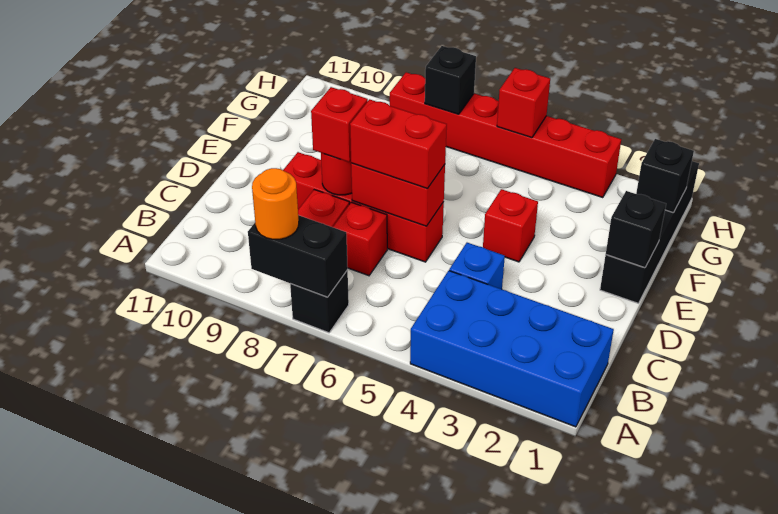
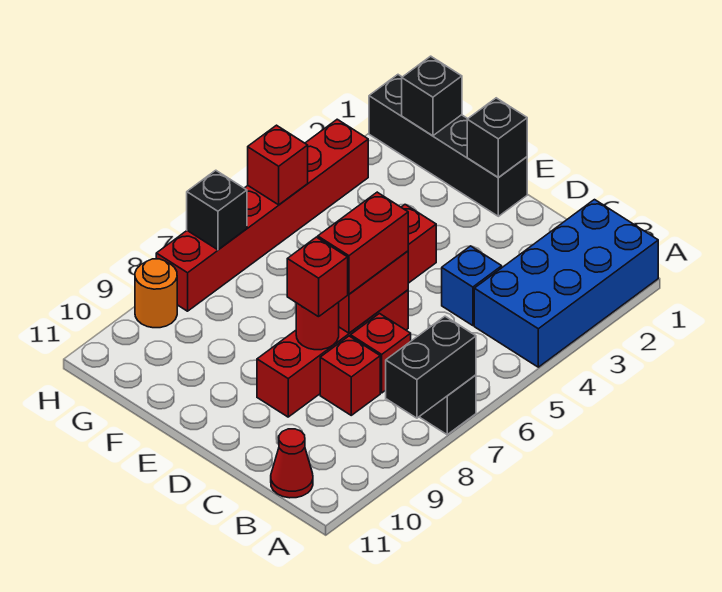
orange round brick A8 level 3 -> orange round brick H9 level 1
none -> red cone B11 level 1

